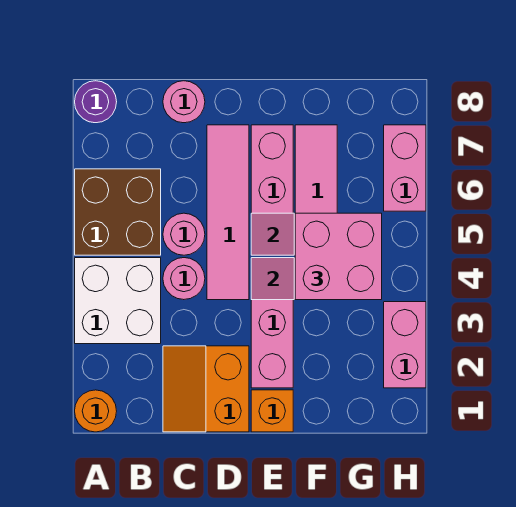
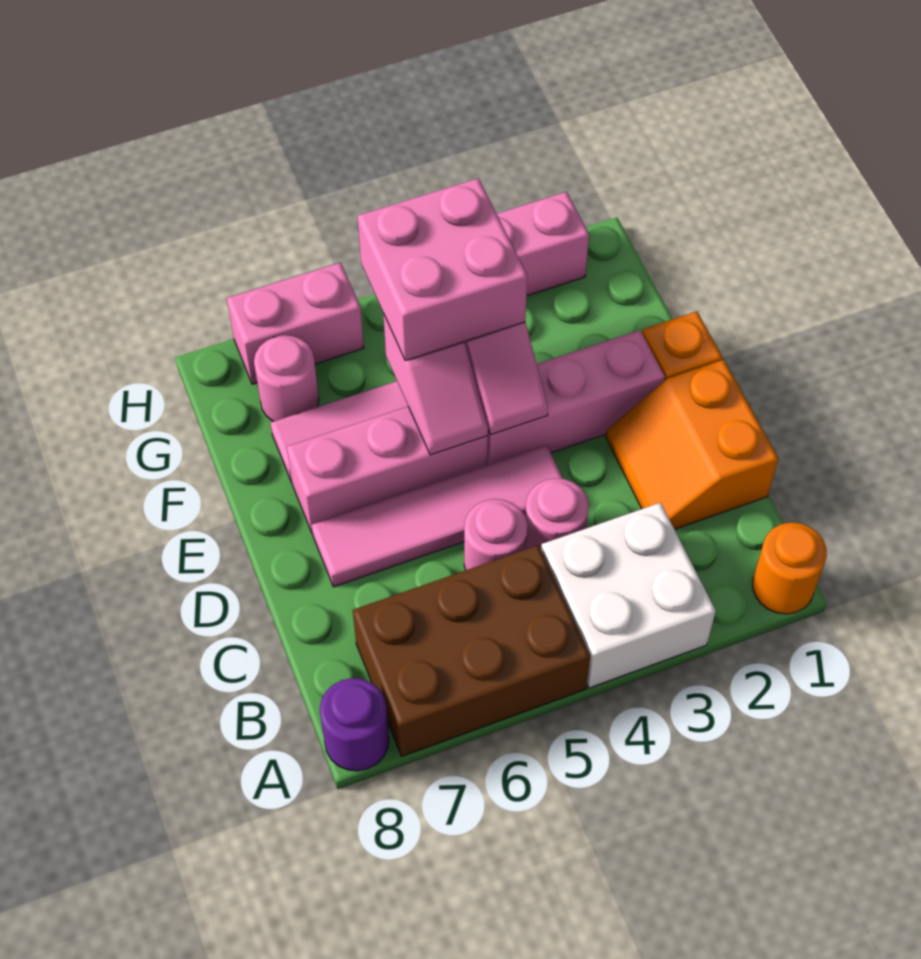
brown brick A5:B6 level 1 -> brown brick A5:B7 level 1
orange slope C1:D2 level 1 top D -> orange slope C1:D2 level 1 top 1
pink round brick C8 level 1 -> pink round brick G7 level 1

